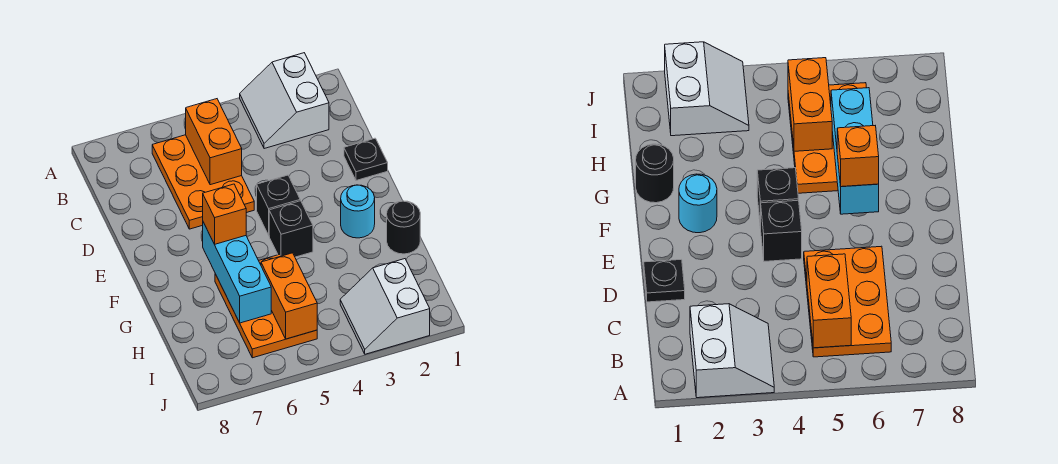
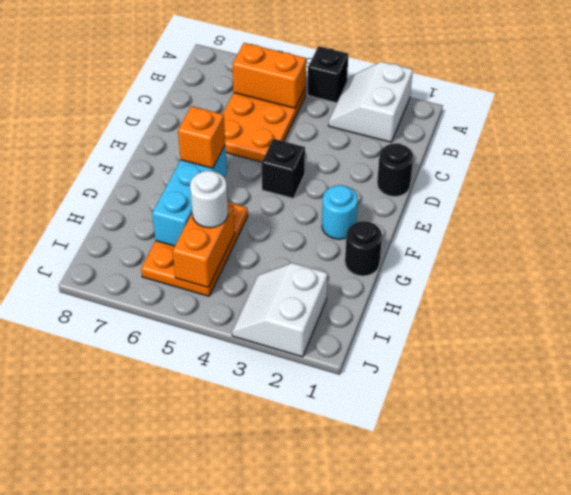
orange brick B5:C5 level 2 -> orange brick B5:B6 level 2
black plate D1 level 1 -> black round brick D1 level 1
black brick F4 level 1 -> black brick A4 level 1
none -> white round brick H5 level 3

